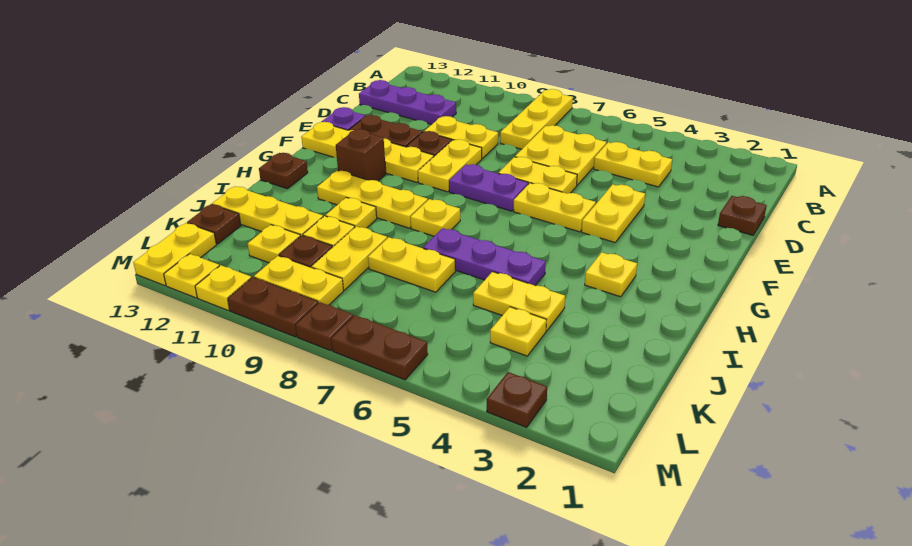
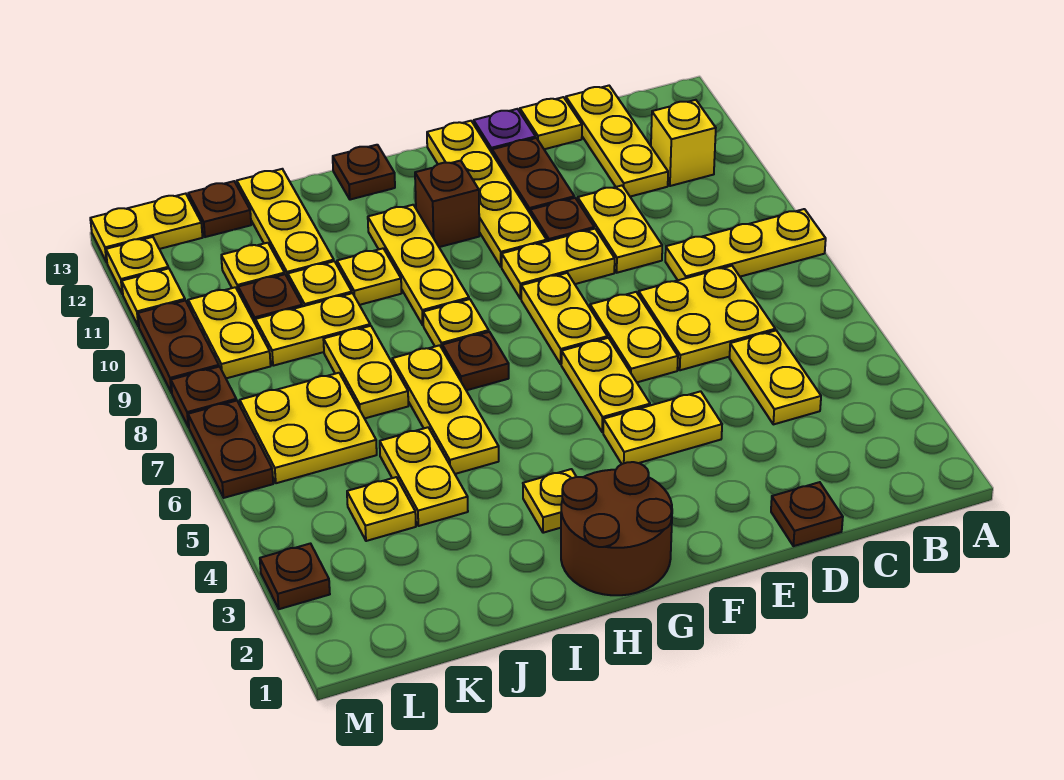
none -> yellow brick B11 level 1
purple plate C11:C13 level 1 -> yellow plate C11:C13 level 1
none -> yellow plate D13 level 1
purple plate F7:F8 level 1 -> yellow plate F7:F8 level 1
none -> brown round brick G1:H2 level 1
none -> brown plate H7 level 1
purple plate I5:I7 level 1 -> yellow plate I5:I7 level 1
none -> yellow plate K6:L7 level 1

